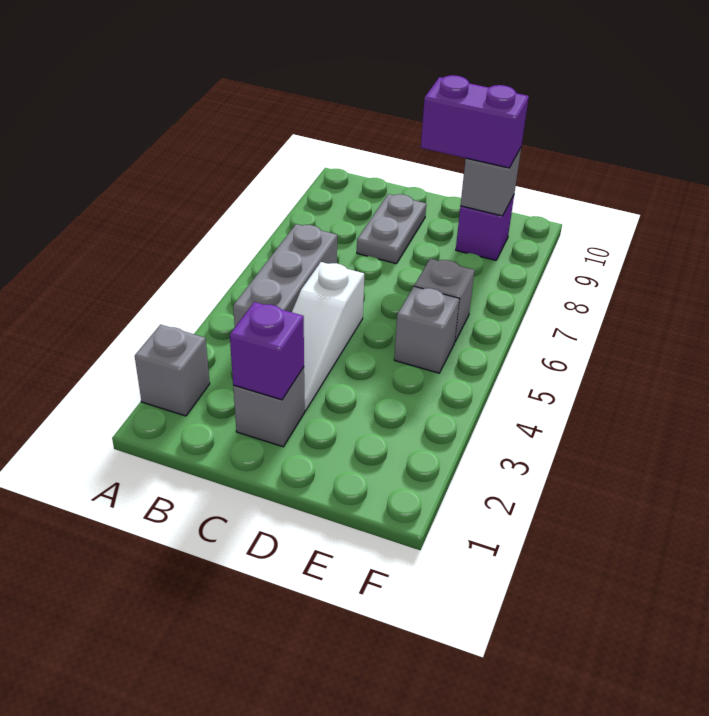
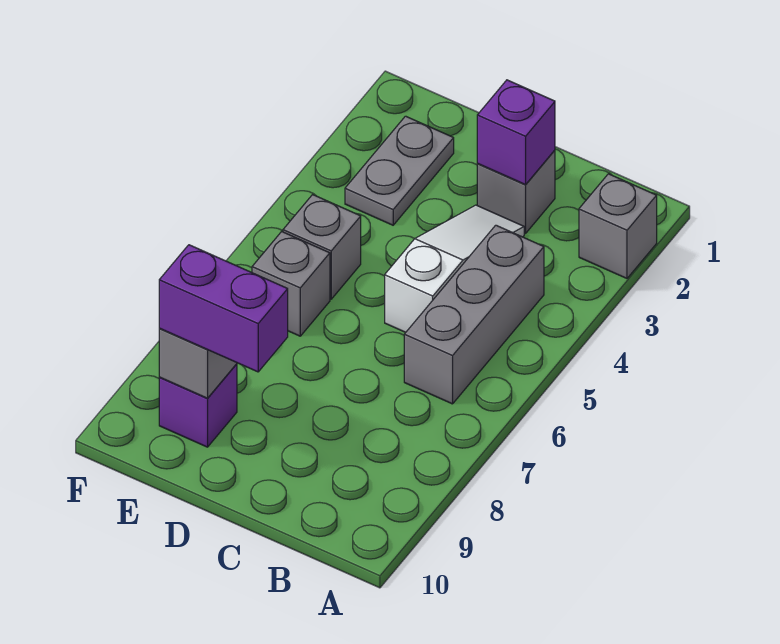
grey plate C8:C9 level 1 -> grey plate E2:E3 level 1

